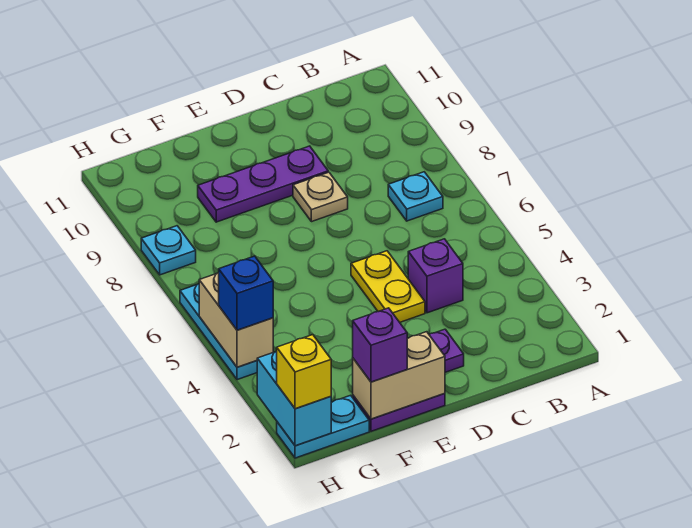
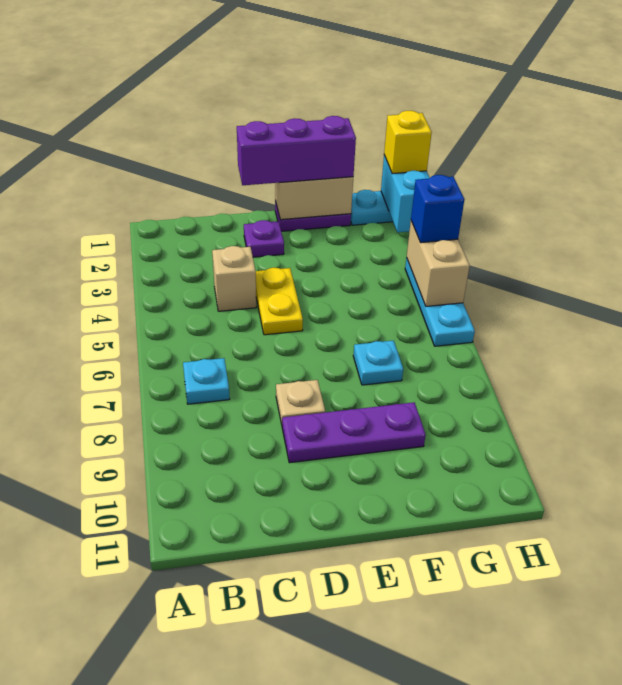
purple brick C4 level 1 -> tan brick C4 level 1
purple brick F1 level 3 -> purple brick D1:F1 level 3
cyan plate H8 level 1 -> cyan plate F7 level 1

